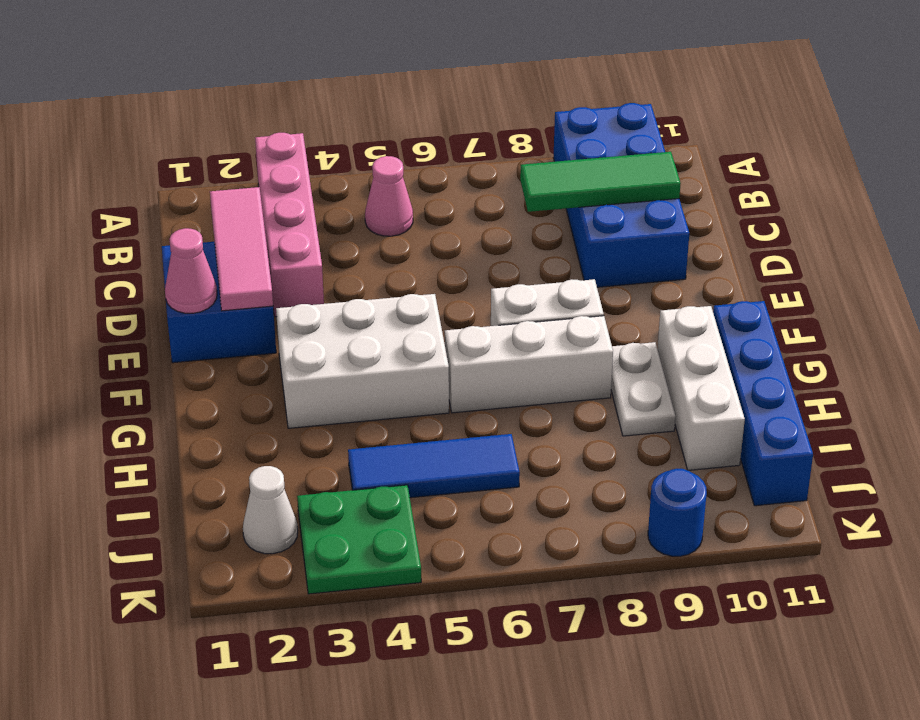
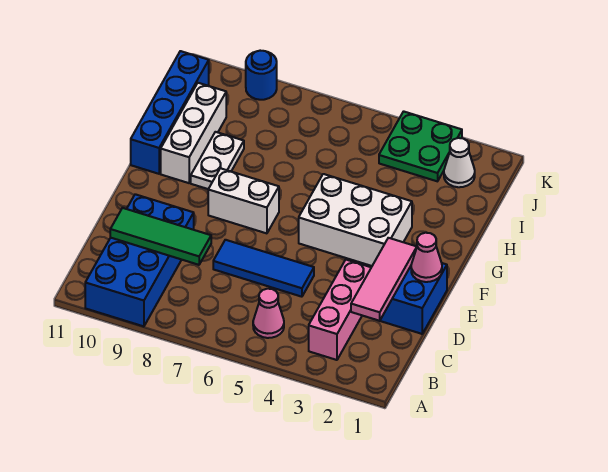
pink brick A3:D3 level 1 -> pink brick B3:D3 level 1
white brick G6:G8 level 1 -> none
blue tile I4:I6 level 1 -> blue tile D5:D7 level 1

